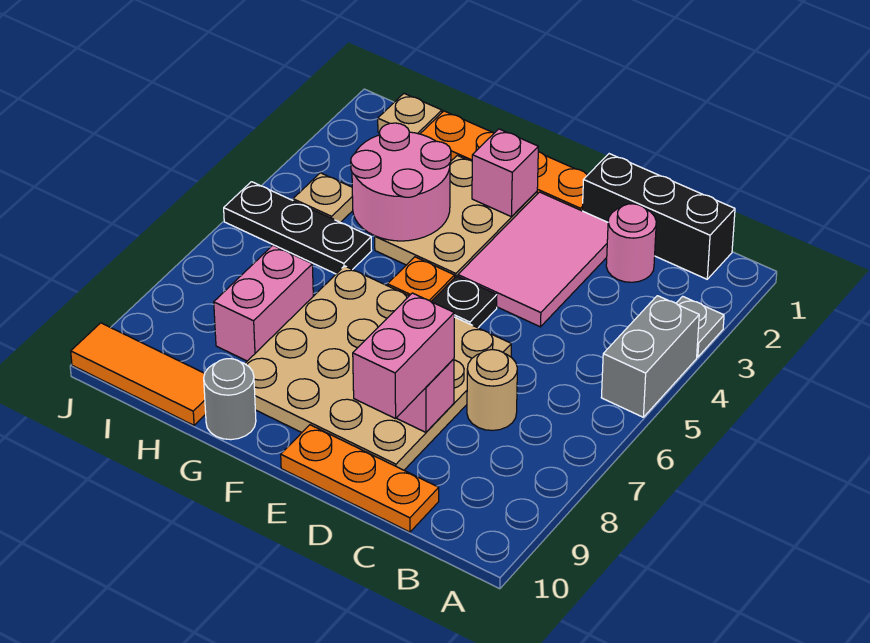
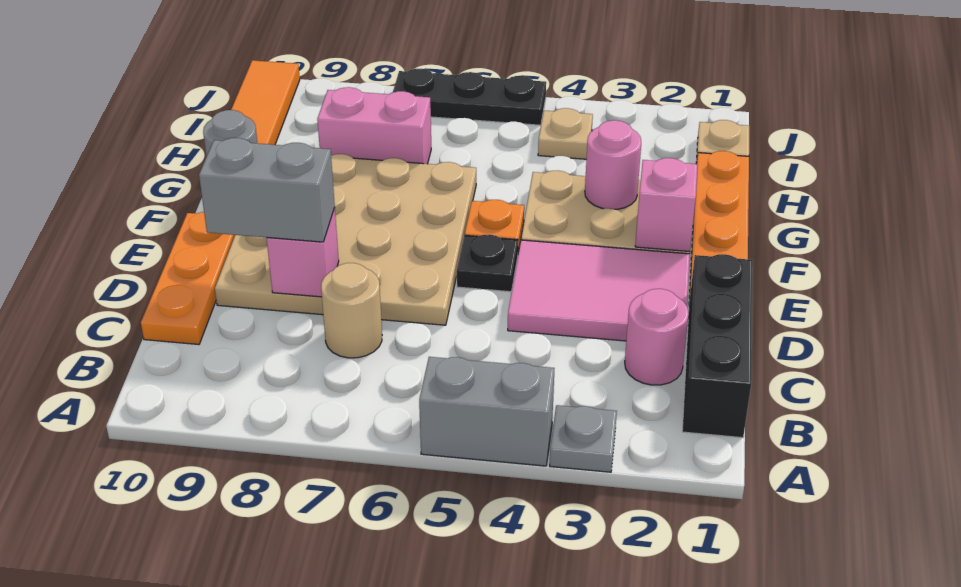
pink brick D8:D9 level 3 -> grey brick D8:D9 level 3
pink round brick G3:H4 level 2 -> pink round brick G3 level 2
black plate H5:J5 level 1 -> black plate J5:J7 level 1

